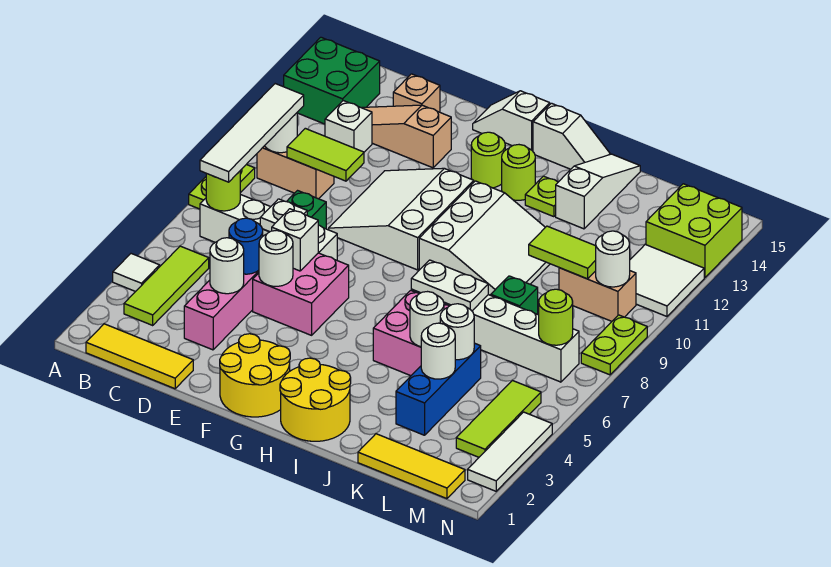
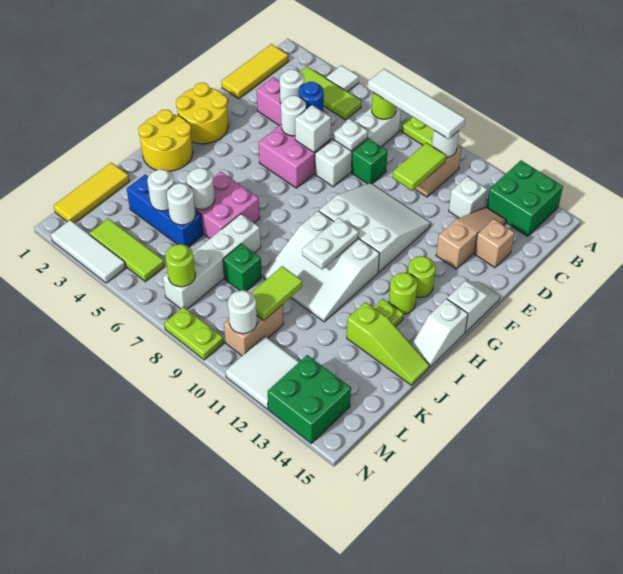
white plate I7:J7 level 2 -> white plate H10:I10 level 2
white slope J13:J15 level 1 top 13 -> lime slope J13:J15 level 1 top 13
lime brick M13:N14 level 1 -> green brick M13:N14 level 1

